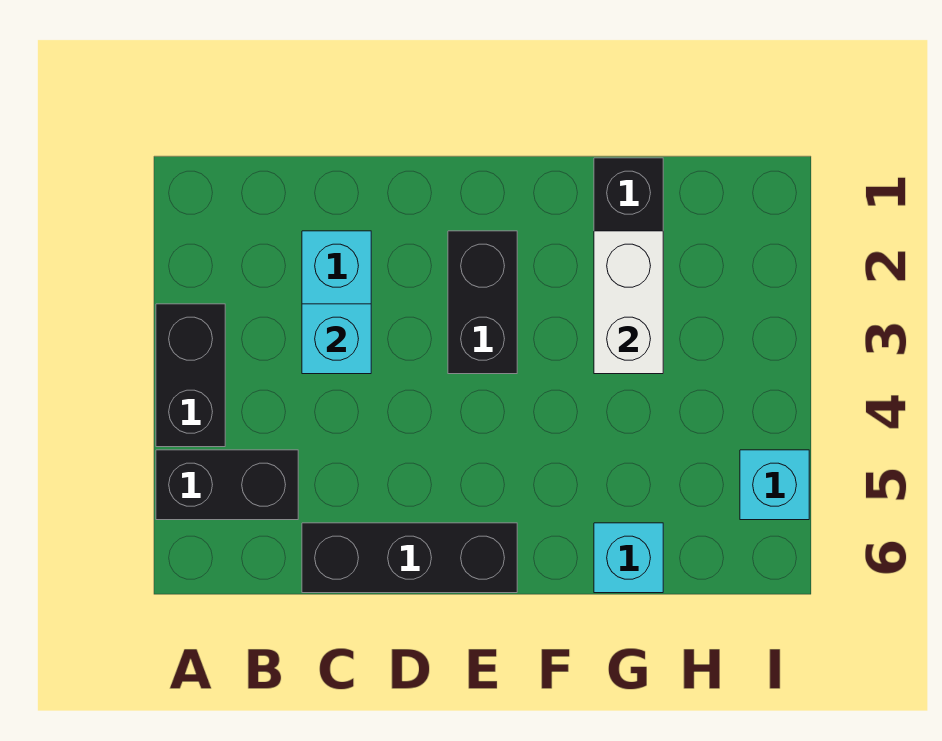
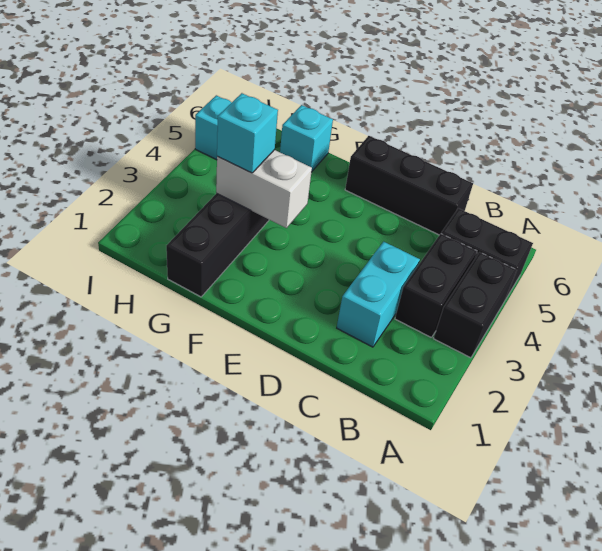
cyan brick C3 level 2 -> cyan brick G3 level 3
black brick E2:E3 level 1 -> black brick B3:B4 level 1
white brick G2:G3 level 2 -> white brick F3:G3 level 2

